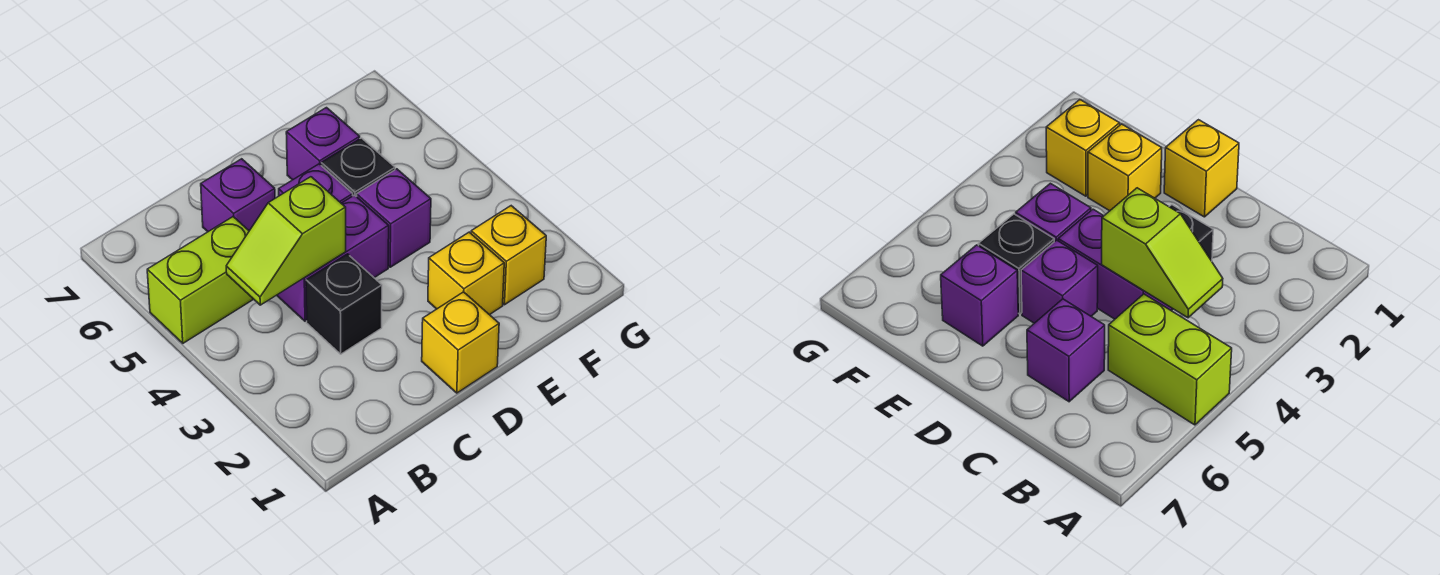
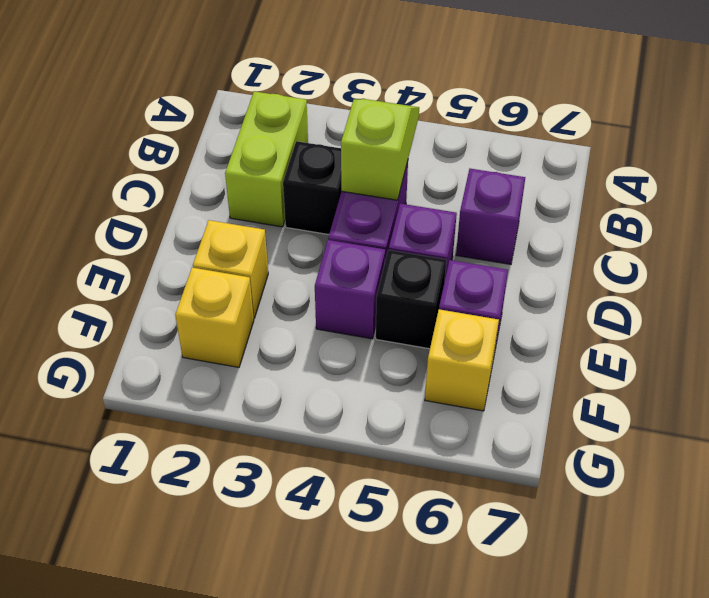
lime brick A5:B5 level 1 -> lime brick B2:C2 level 1
yellow brick D1 level 1 -> yellow brick F6 level 1

